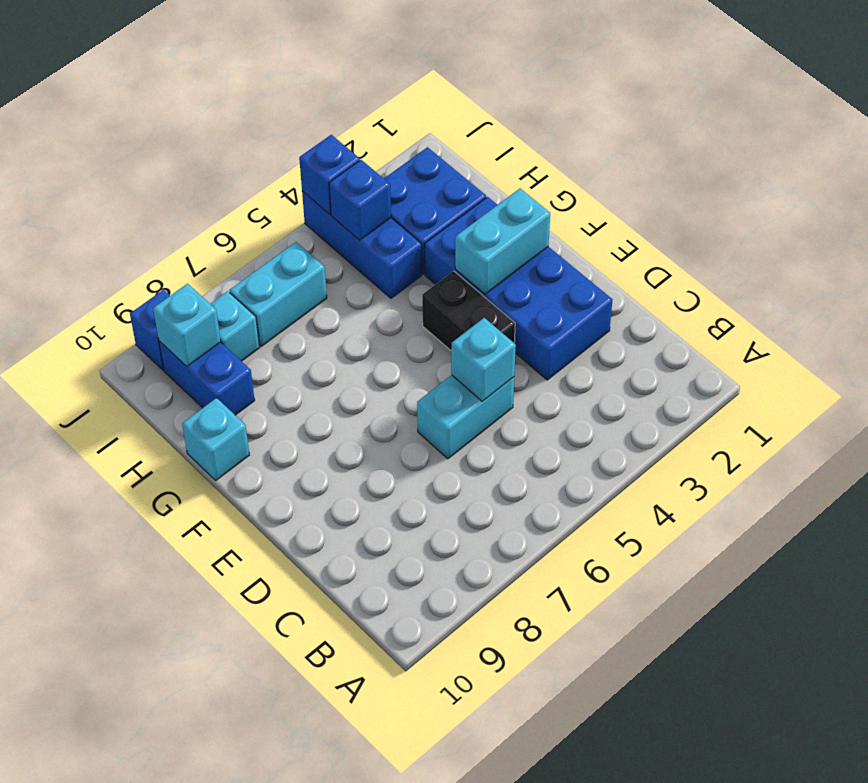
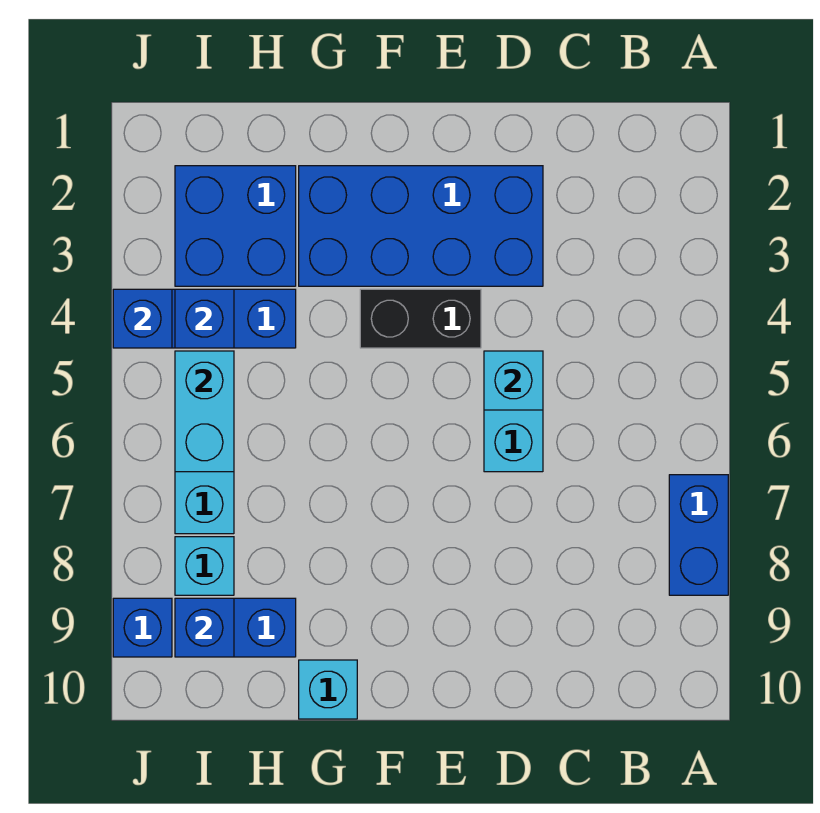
none -> blue brick A7:A8 level 1
cyan brick F2:F3 level 2 -> cyan brick I5:I6 level 2
cyan brick I9 level 2 -> blue brick I9 level 2

